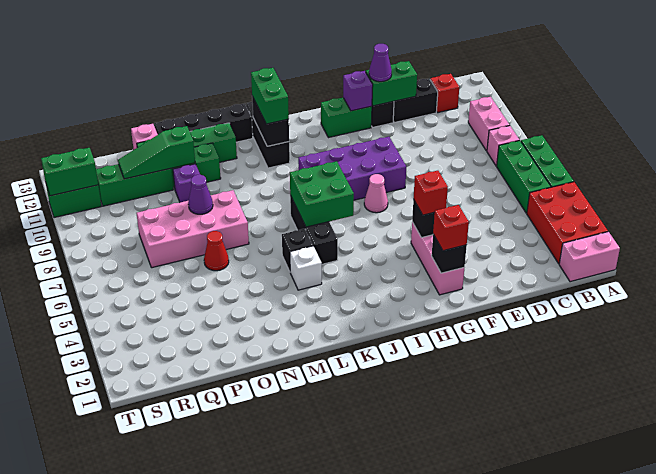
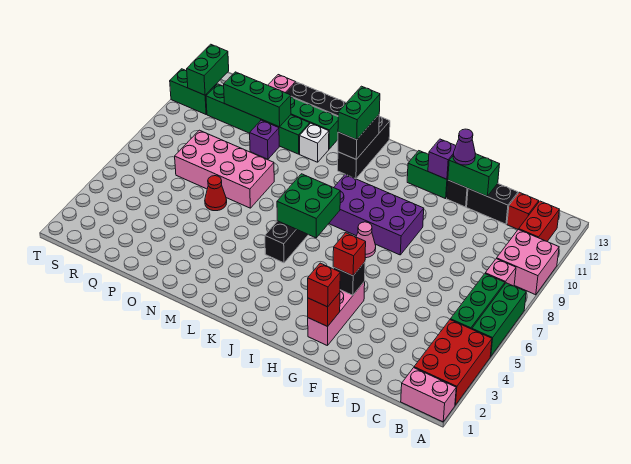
pink brick B9:B10 level 1 -> pink brick A9:B10 level 1
none -> red brick B11:B12 level 1
black brick G2 level 2 -> red brick G2 level 2
white brick L4 level 1 -> white brick M11 level 1
black brick L5 level 1 -> none
purple cone O8 level 2 -> none
green slope O11:Q11 level 2 top O -> green brick O11:Q11 level 2
green brick S11:T11 level 2 -> green brick S11:S12 level 2

